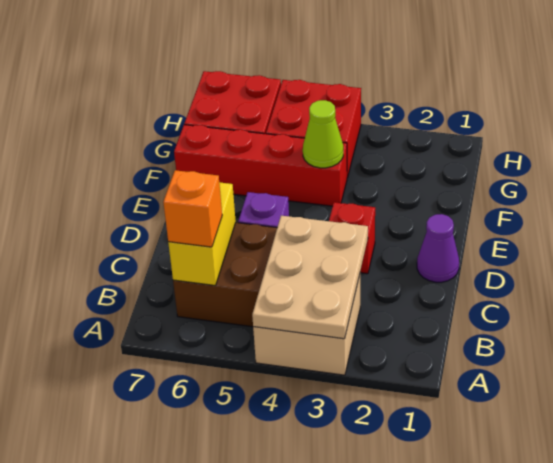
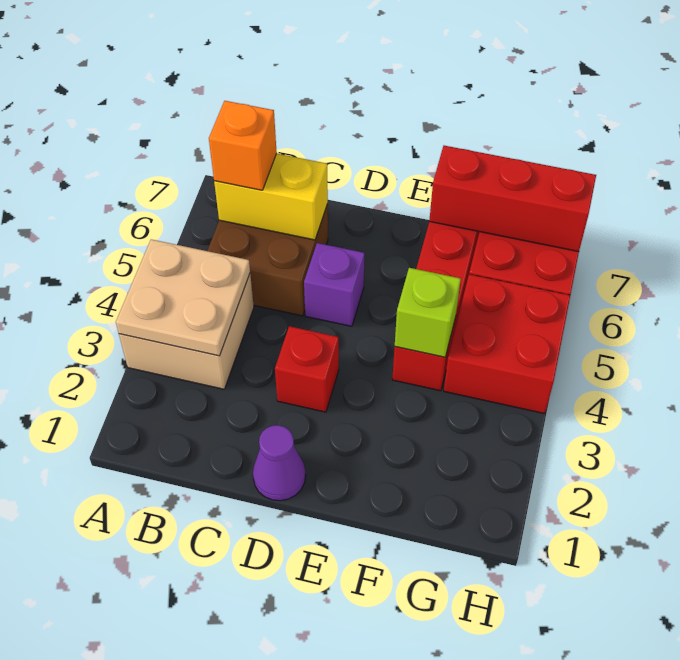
tan plate A3:C4 level 2 -> tan plate A3:B4 level 2
lime cone F4 level 2 -> lime brick F4 level 2
none -> red brick F7:H7 level 2

